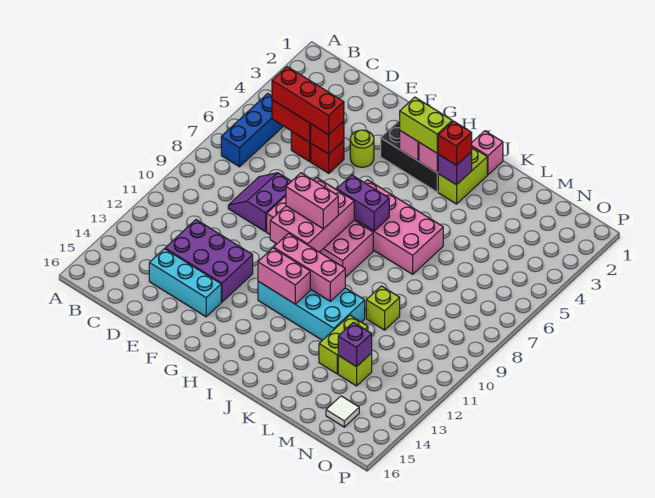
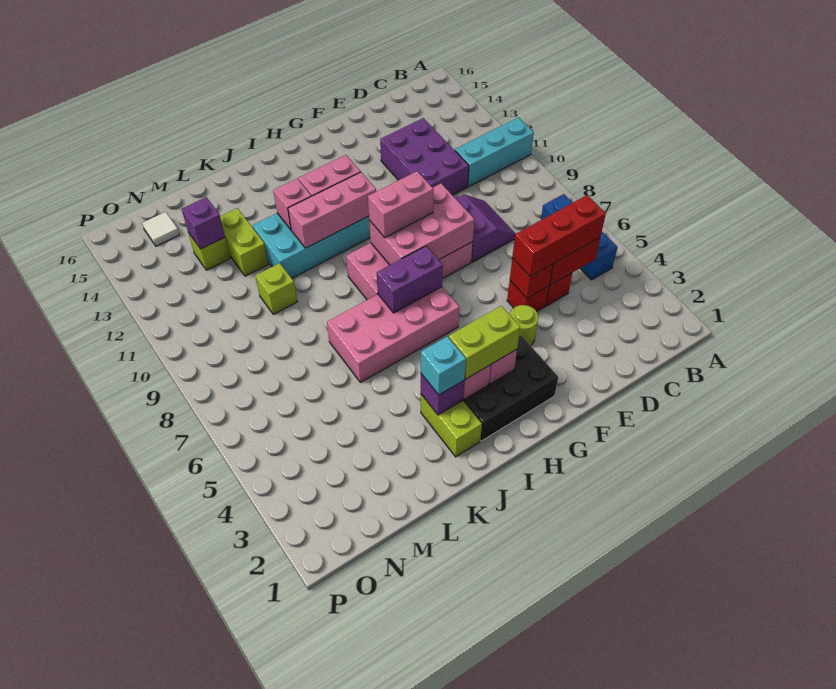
purple brick D12:F13 level 1 -> purple brick D11:E13 level 1
cyan brick D14:F14 level 1 -> cyan brick A11:C11 level 1
pink brick G8:H10 level 2 -> pink brick F8:H9 level 2
pink brick J1 level 1 -> pink brick J12 level 2
red brick J3 level 3 -> cyan brick J3 level 3

